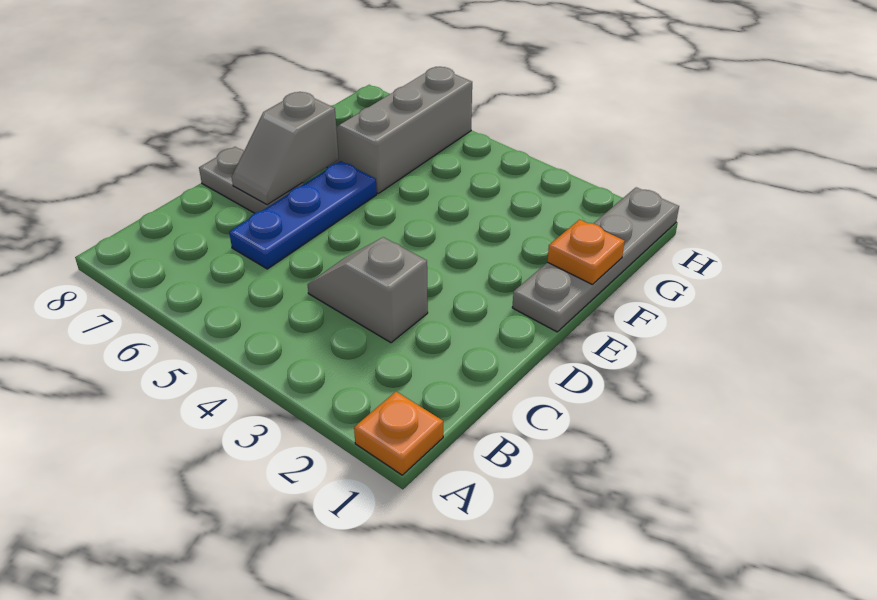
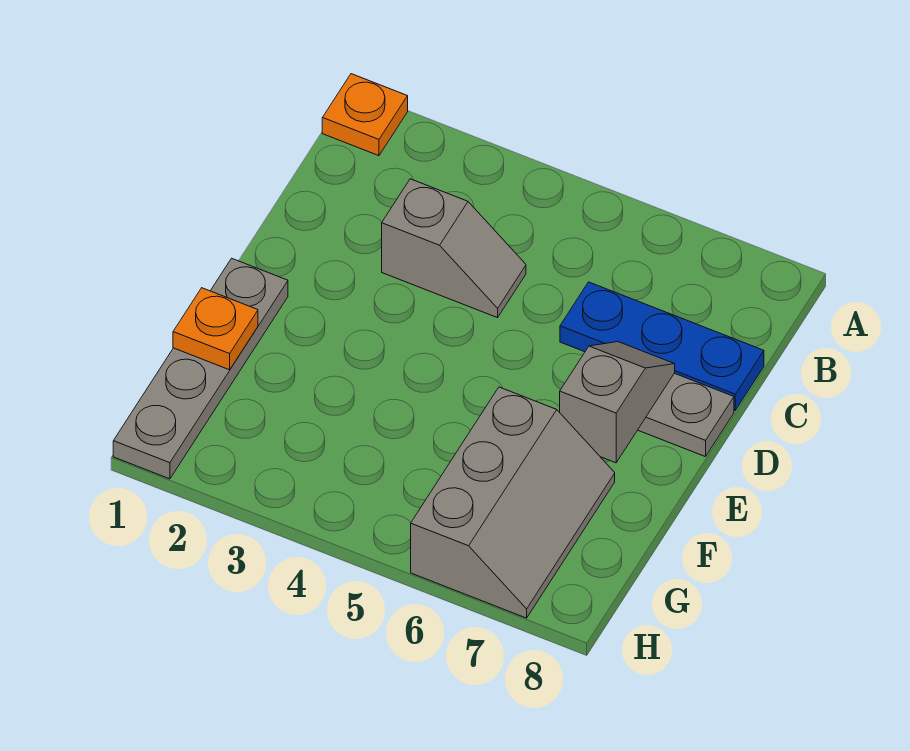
blue plate C6:E6 level 1 -> blue plate C6:C8 level 1

